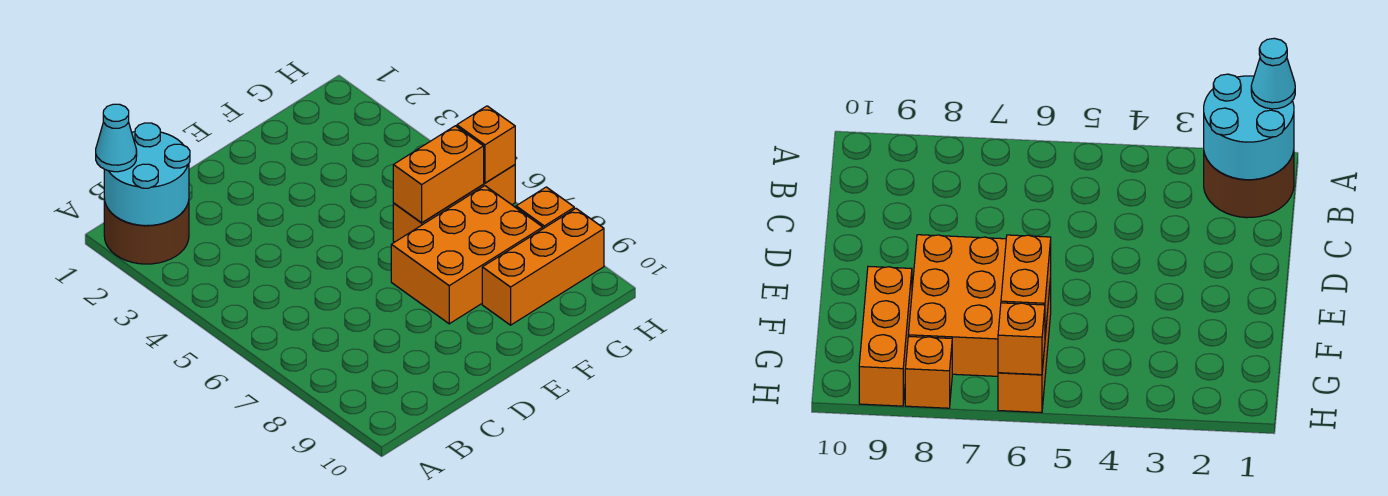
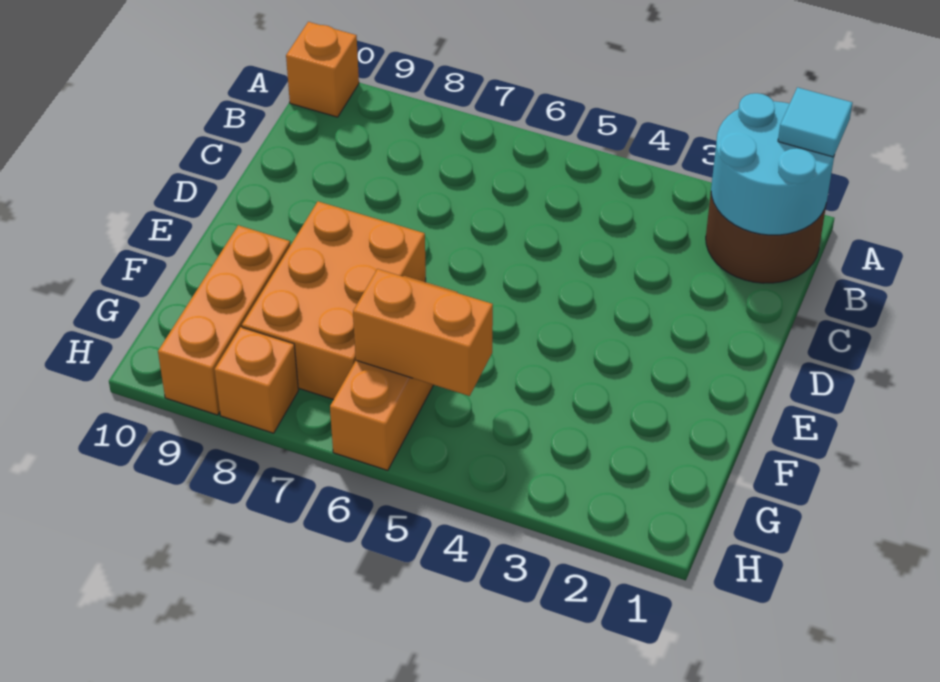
cyan cone A1 level 3 -> cyan tile A1 level 3
orange brick F6:G6 level 2 -> orange brick G5:G6 level 2
orange brick H6 level 2 -> orange brick A10 level 1

